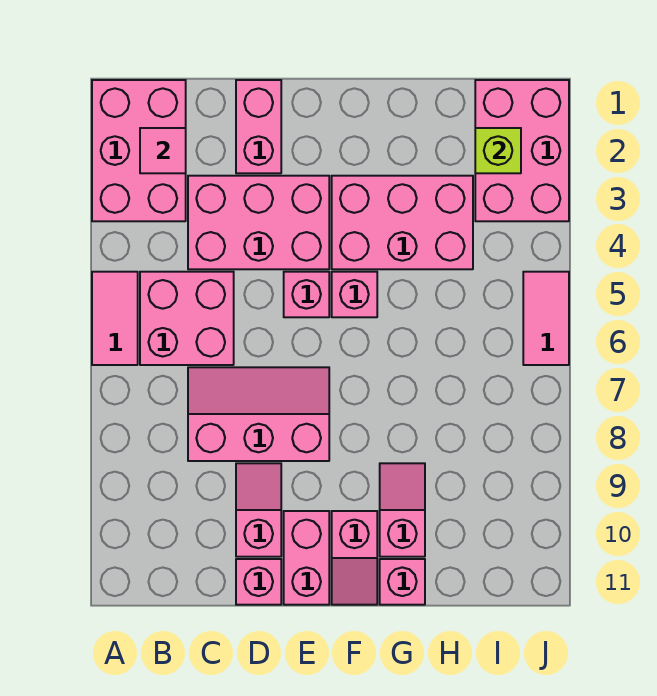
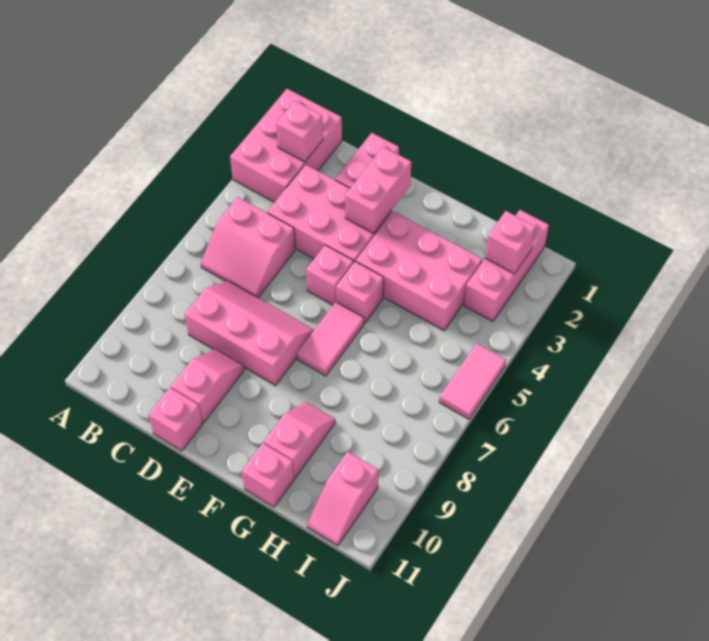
pink tile A5:A6 level 1 -> pink tile F6:F7 level 1
pink tile B2 level 2 -> pink brick B2 level 2
pink brick B5:C6 level 1 -> pink slope B5:C6 level 1 top 5
pink brick E10:E11 level 1 -> pink brick E2:E3 level 2
pink slope F10:F11 level 1 top 10 -> pink slope I10:I11 level 1 top 10
pink brick I1:J3 level 1 -> pink brick I1:I3 level 1
lime brick I2 level 2 -> pink brick I2 level 2

